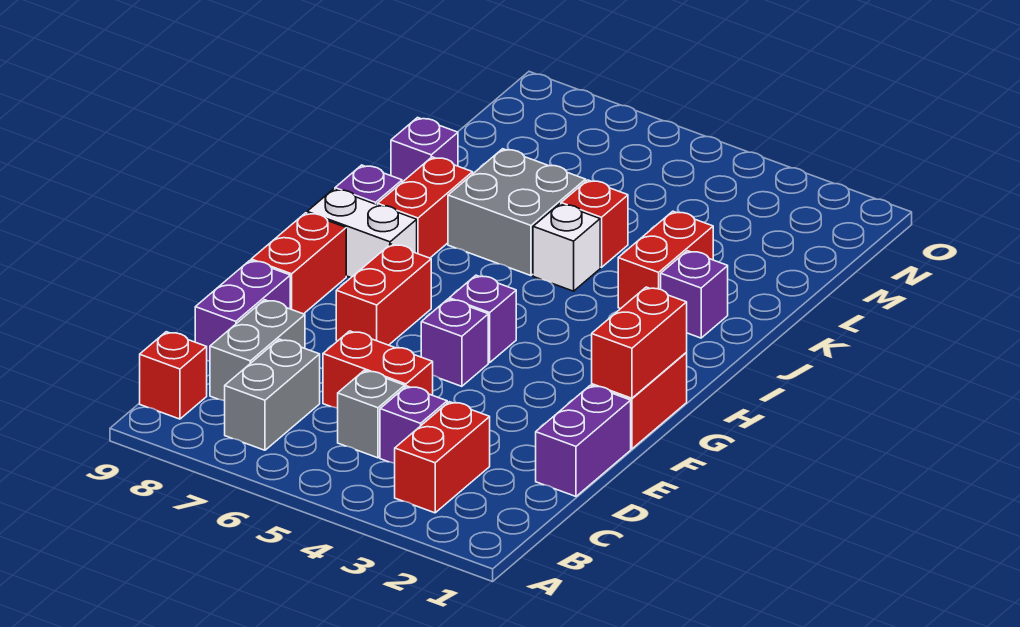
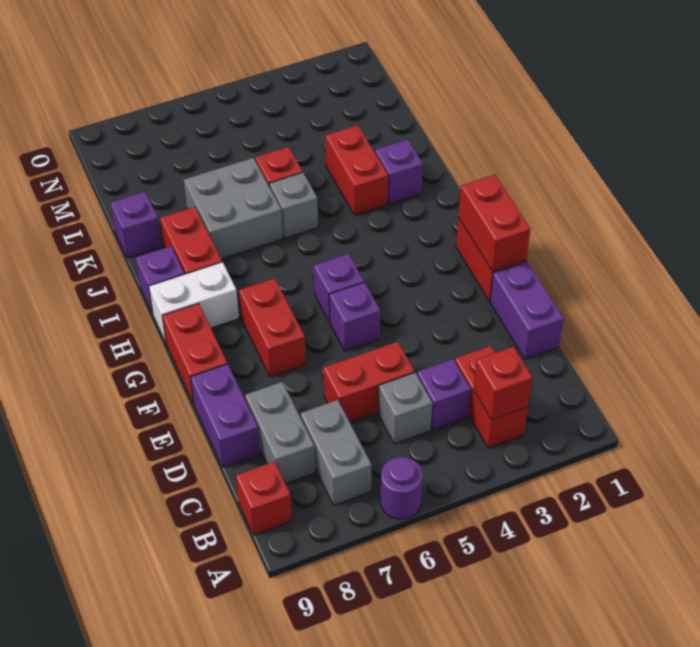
none -> purple round brick A6 level 1
none -> red brick B3 level 2
white brick J5 level 1 -> grey brick J5 level 1

